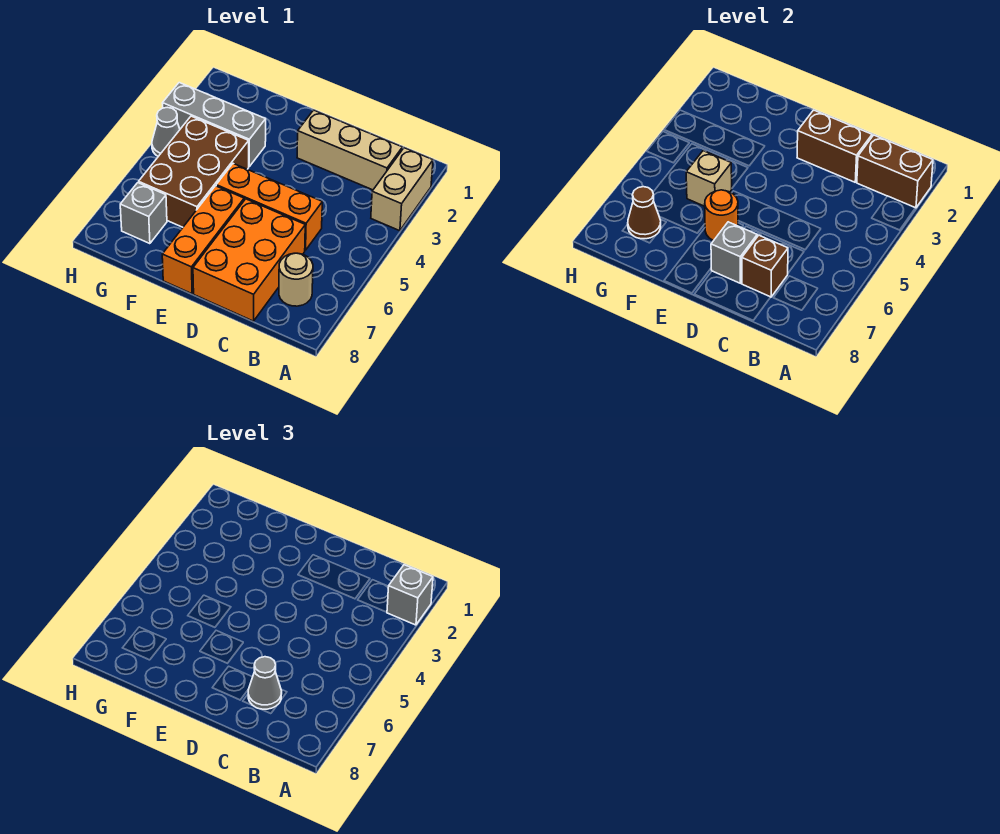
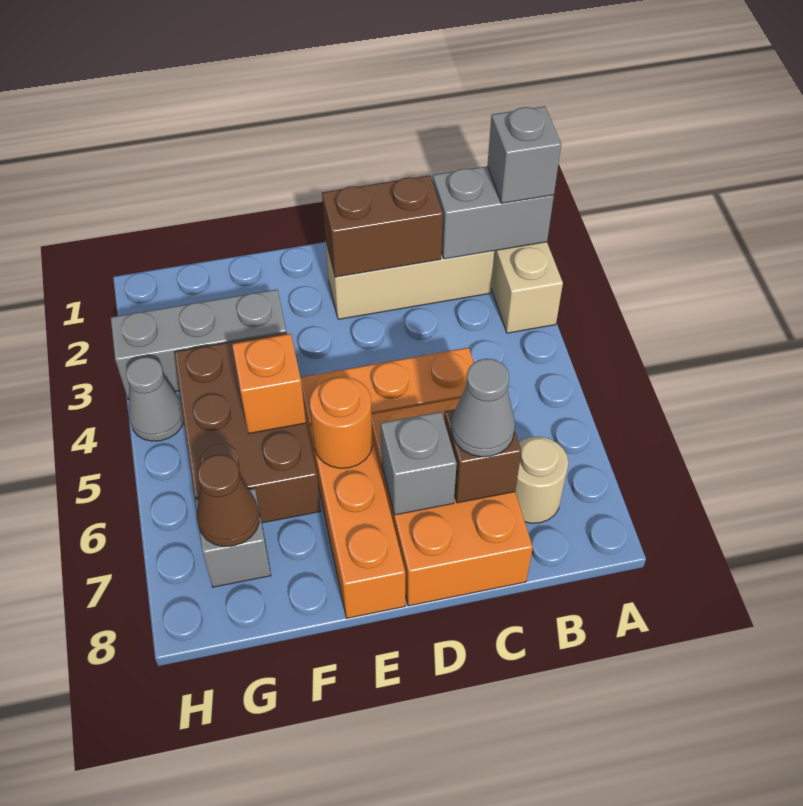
brown brick A2:B2 level 2 -> grey brick A2:B2 level 2
tan brick F5 level 2 -> orange brick F5 level 2

